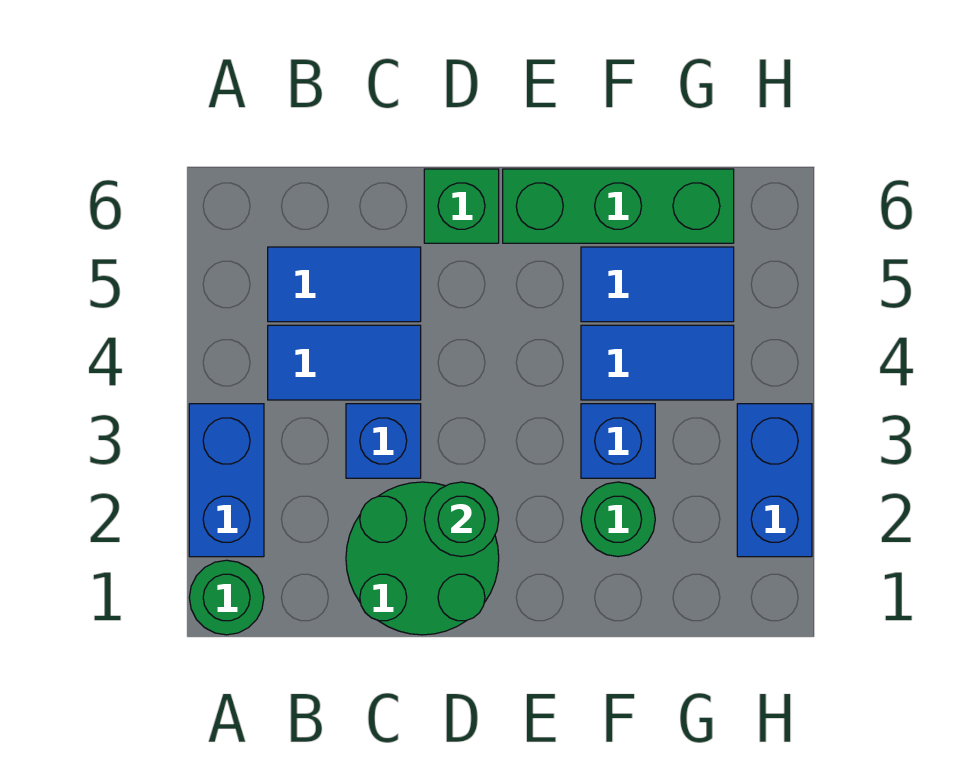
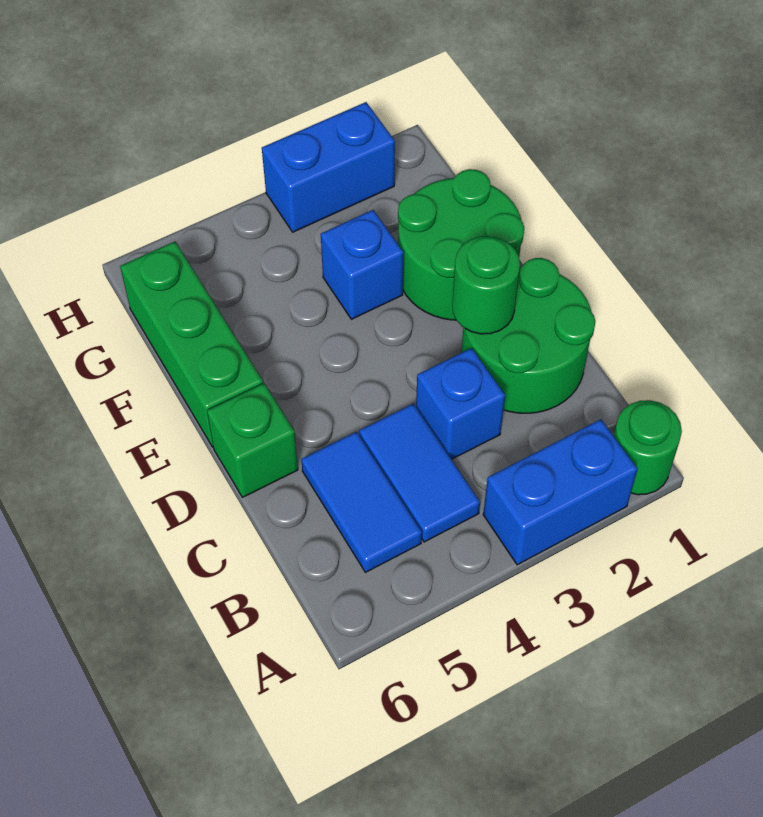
green round brick F2 level 1 -> green round brick E1:F2 level 1
blue tile F4:G4 level 1 -> none
blue tile F5:G5 level 1 -> none

